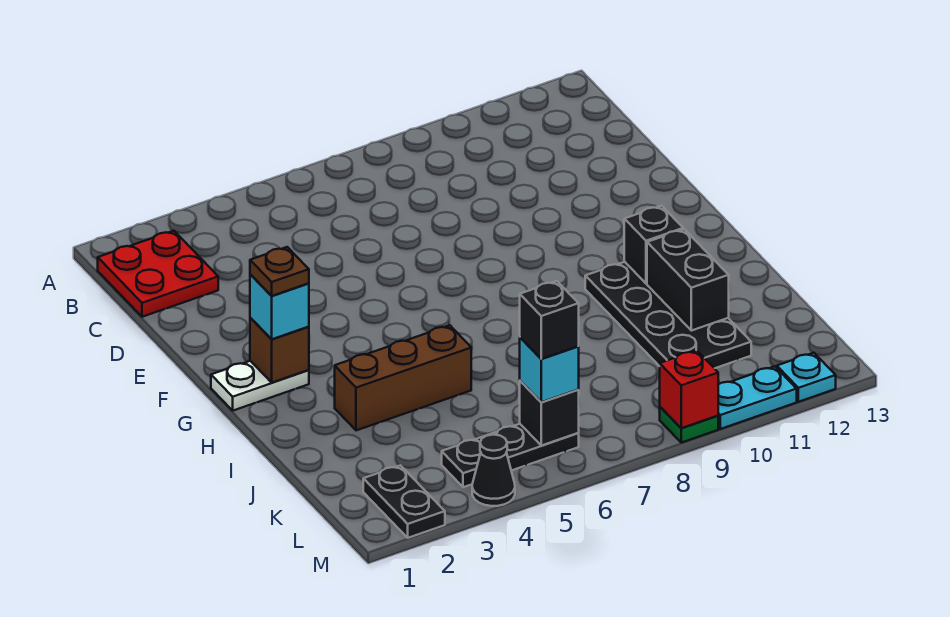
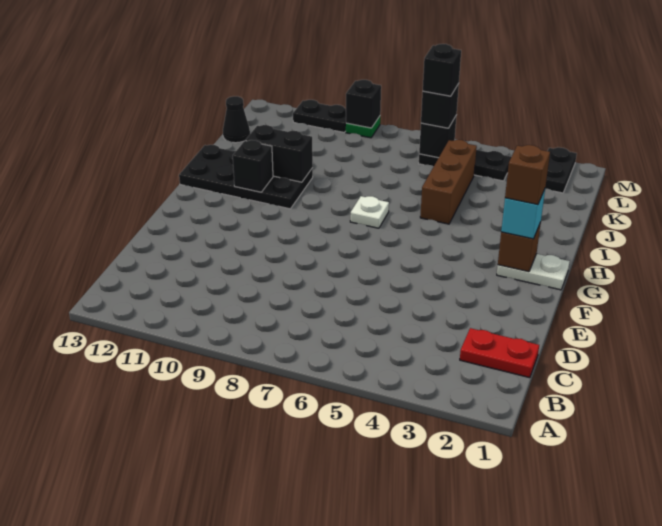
red plate B1:C2 level 1 -> red plate C1:C2 level 1
brown plate G2 level 4 -> brown brick G2 level 4
none -> white plate H7 level 1
black plate H10:K11 level 1 -> black plate H10:I13 level 1
brown brick I3:I5 level 1 -> brown brick I5:K5 level 1
black brick I11:J11 level 2 -> black brick I10:I11 level 2
cyan brick L6 level 3 -> black brick L6 level 3
black cone M4 level 1 -> black cone K13 level 1
red brick M9 level 2 -> black brick M9 level 2
cyan plate M10:M11 level 1 -> black plate M10:M11 level 1
cyan plate M12 level 1 -> none

